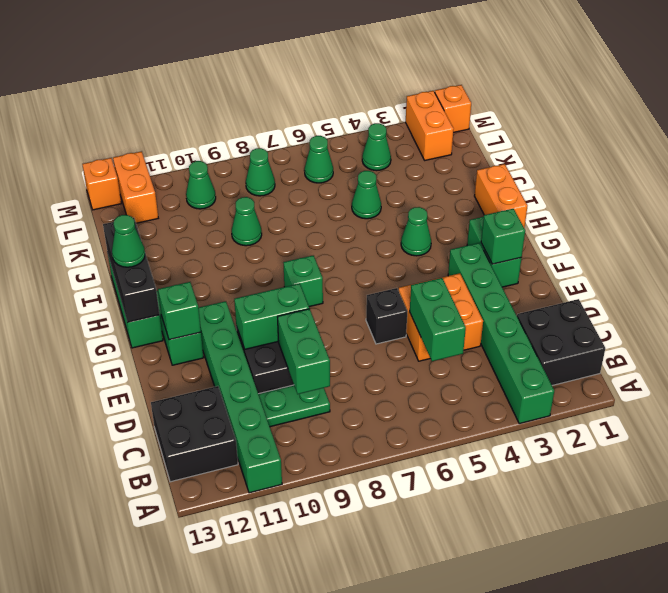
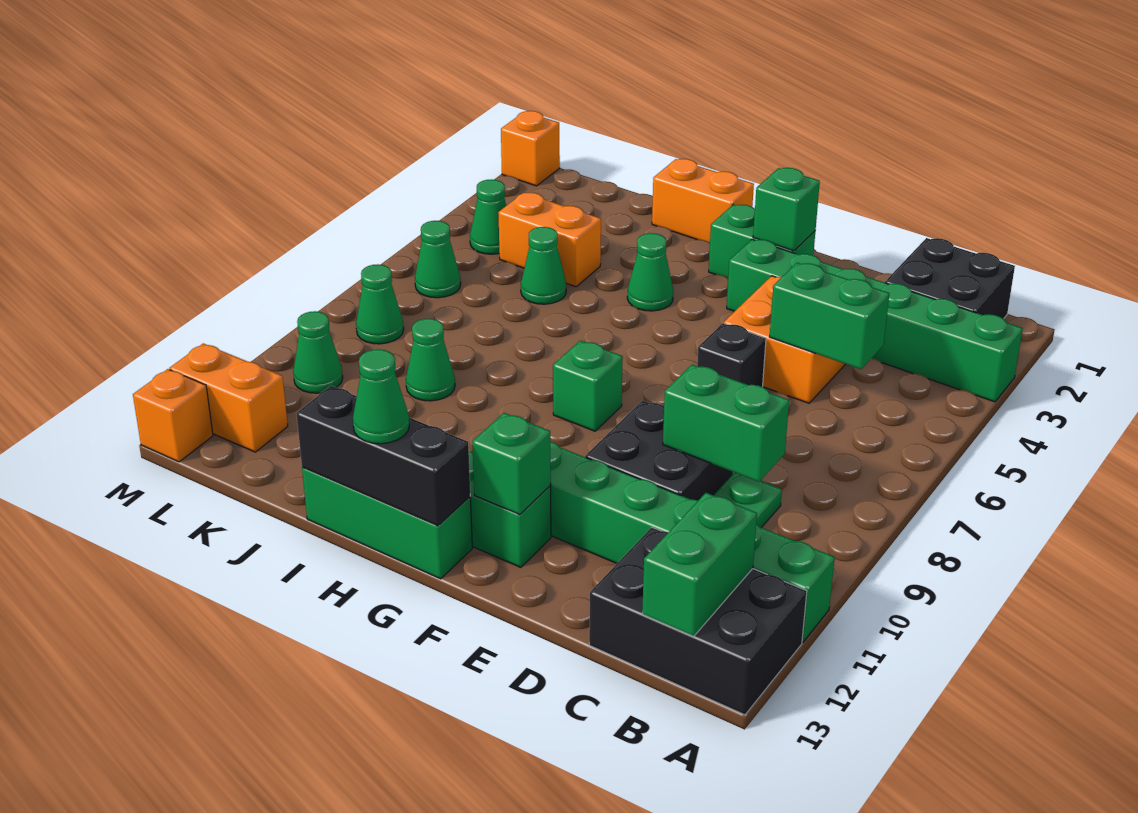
black brick B12:C13 level 1 -> black brick A12:C13 level 1
green brick E9:E10 level 2 -> green brick B12:B13 level 2
orange brick L2:M2 level 1 -> orange brick J4:K4 level 1

